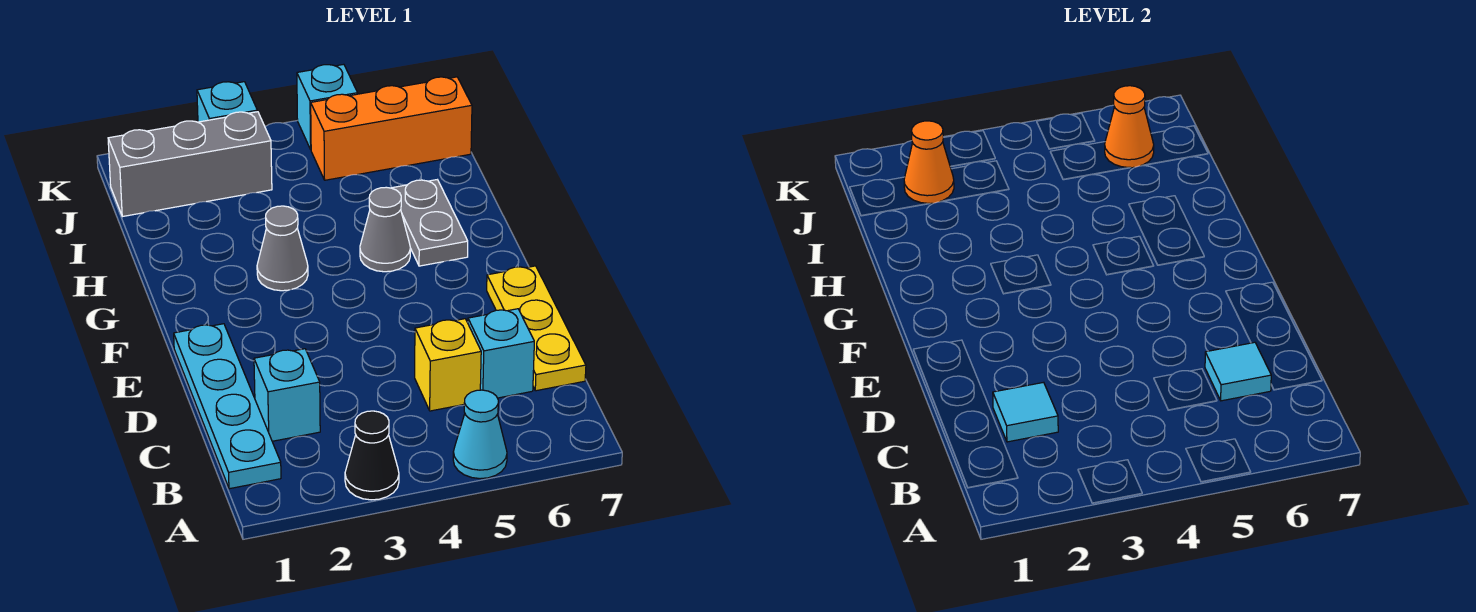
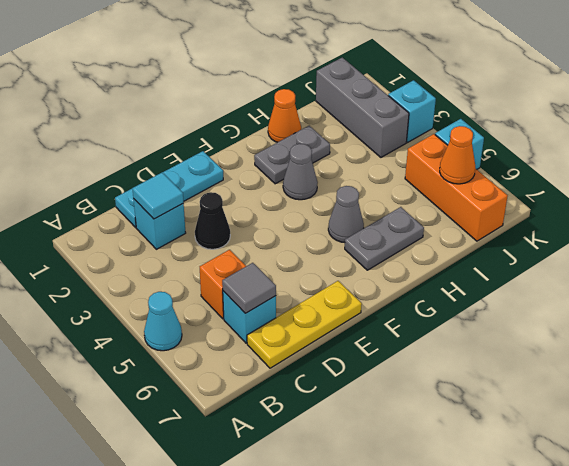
black cone A3 level 1 -> black cone D3 level 1
cyan plate B1:E1 level 1 -> cyan plate C1:E1 level 1
yellow brick C5 level 1 -> orange brick C5 level 1
cyan tile C6 level 2 -> grey tile C6 level 2
none -> grey plate G2:H2 level 1
orange cone J2 level 2 -> orange cone H1 level 1

